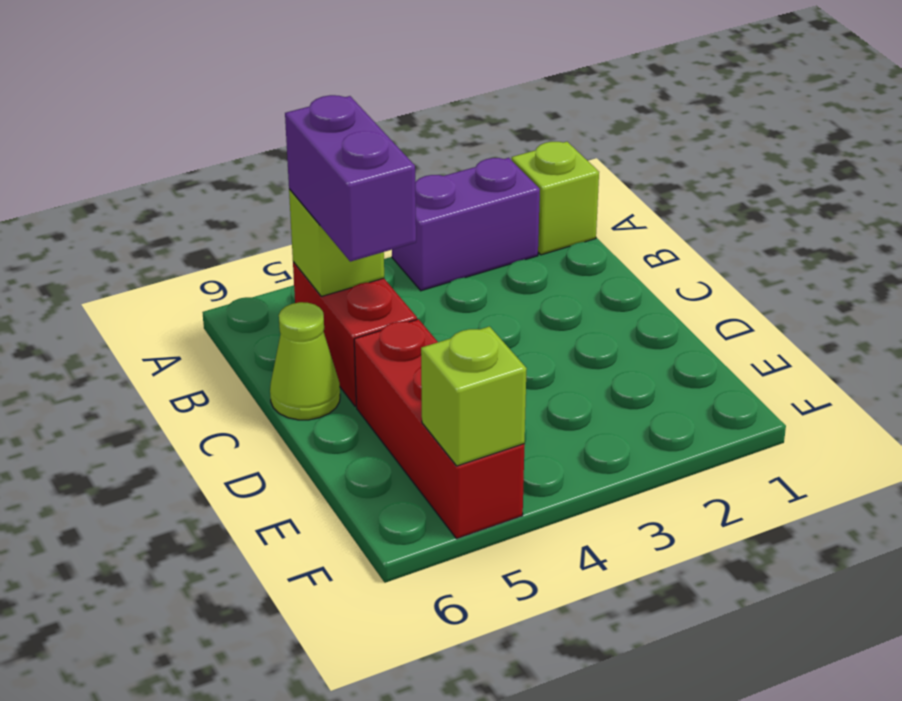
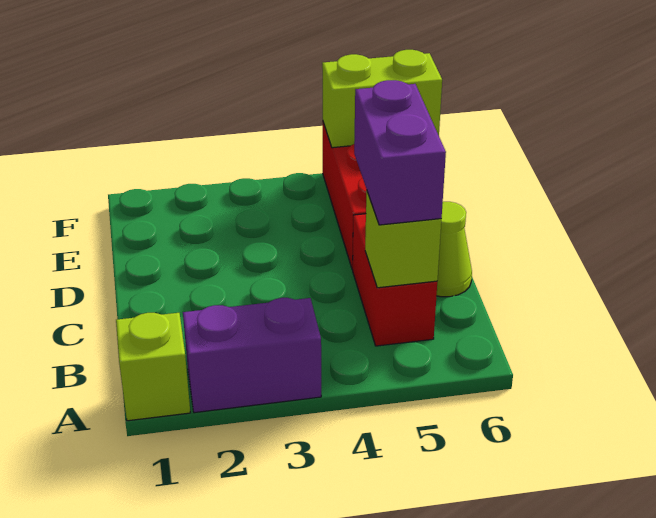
lime brick F5 level 2 -> lime brick F5:F6 level 2

